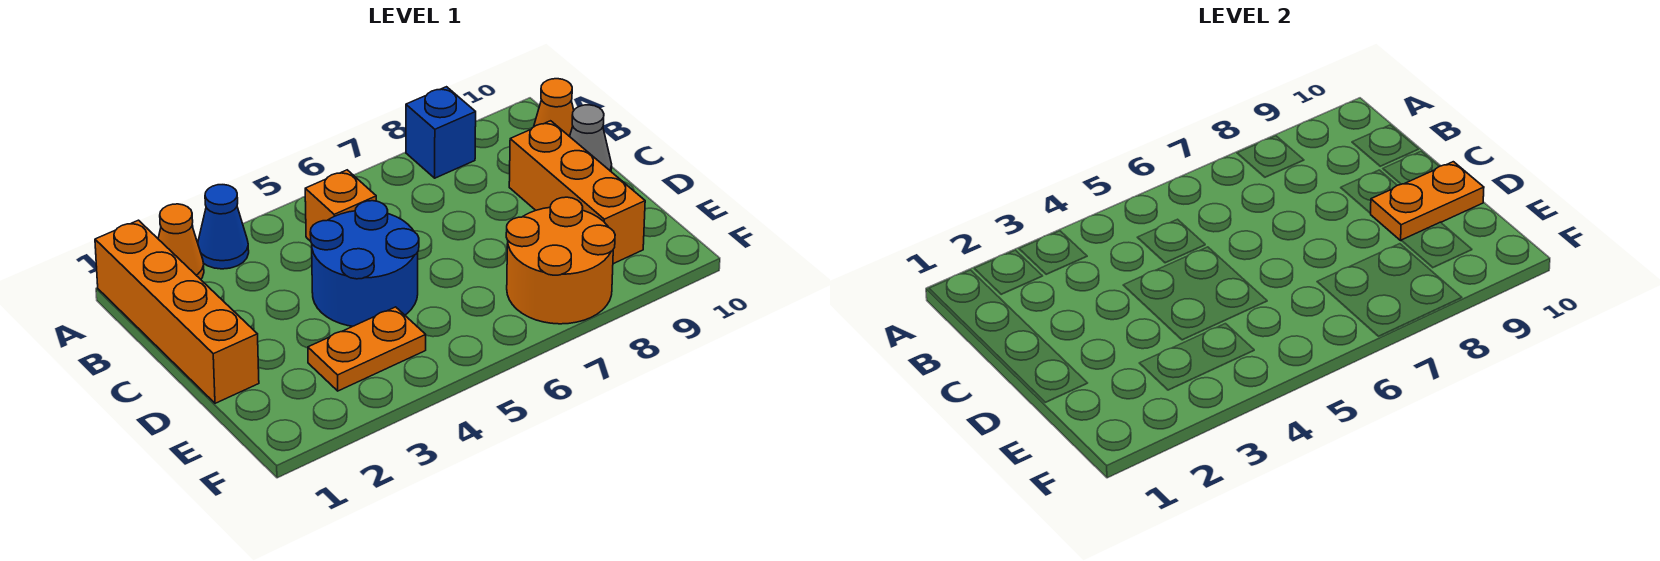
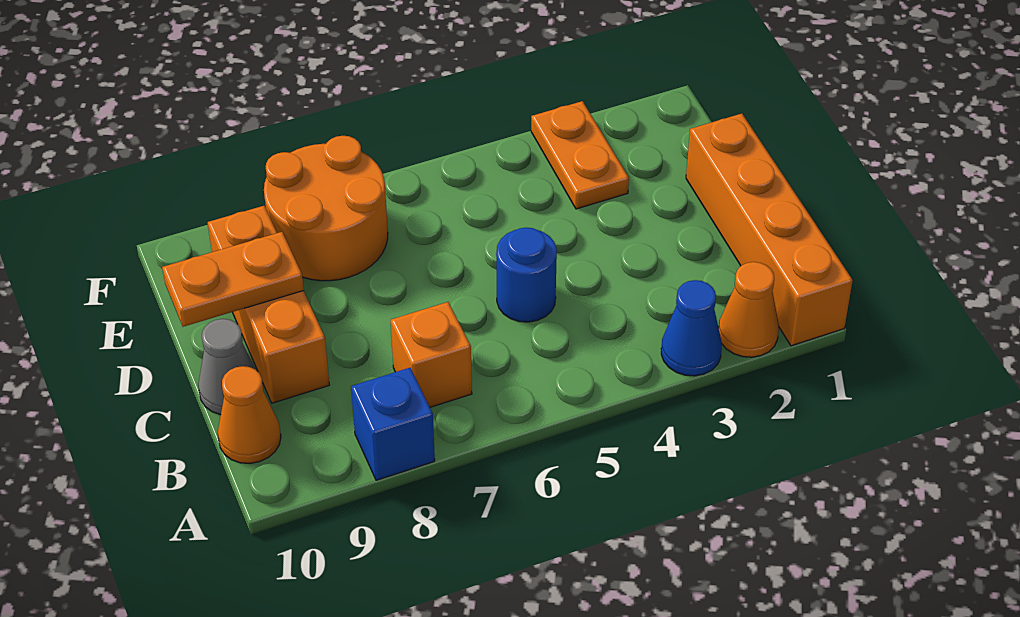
orange brick B5 level 1 -> orange brick B7 level 1
blue round brick C4:D5 level 1 -> blue round brick C5 level 1
orange plate E3:E4 level 1 -> orange plate E3:F3 level 1

